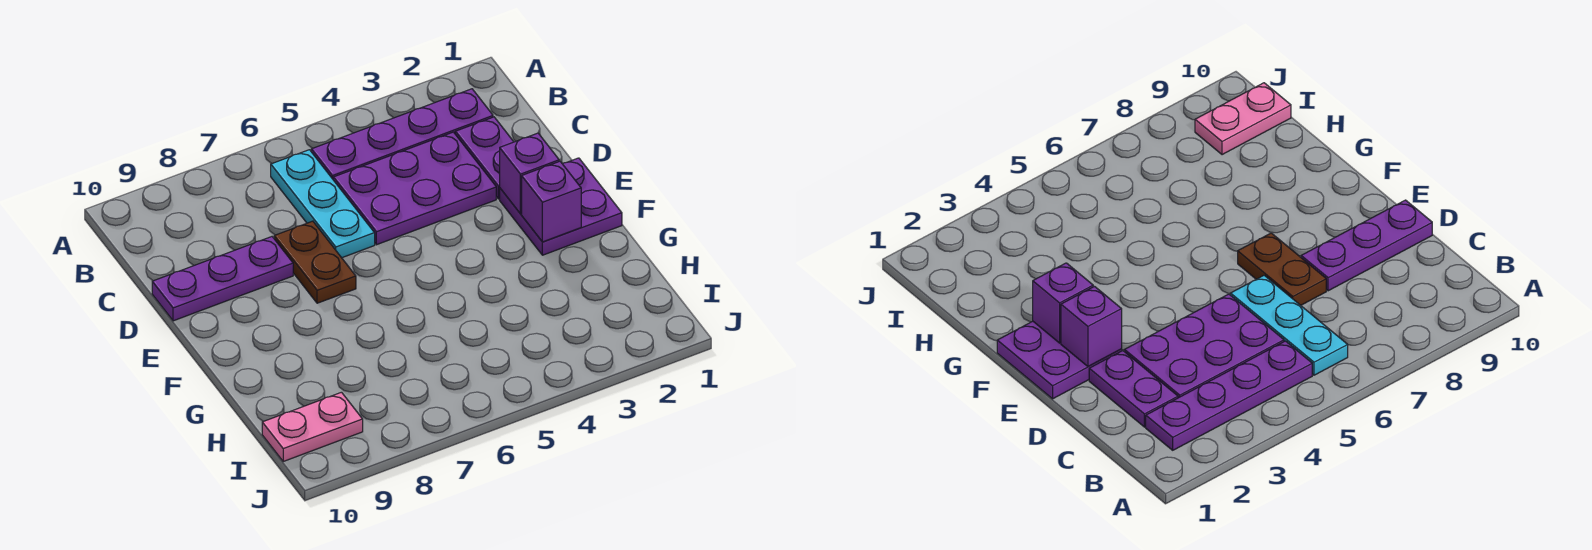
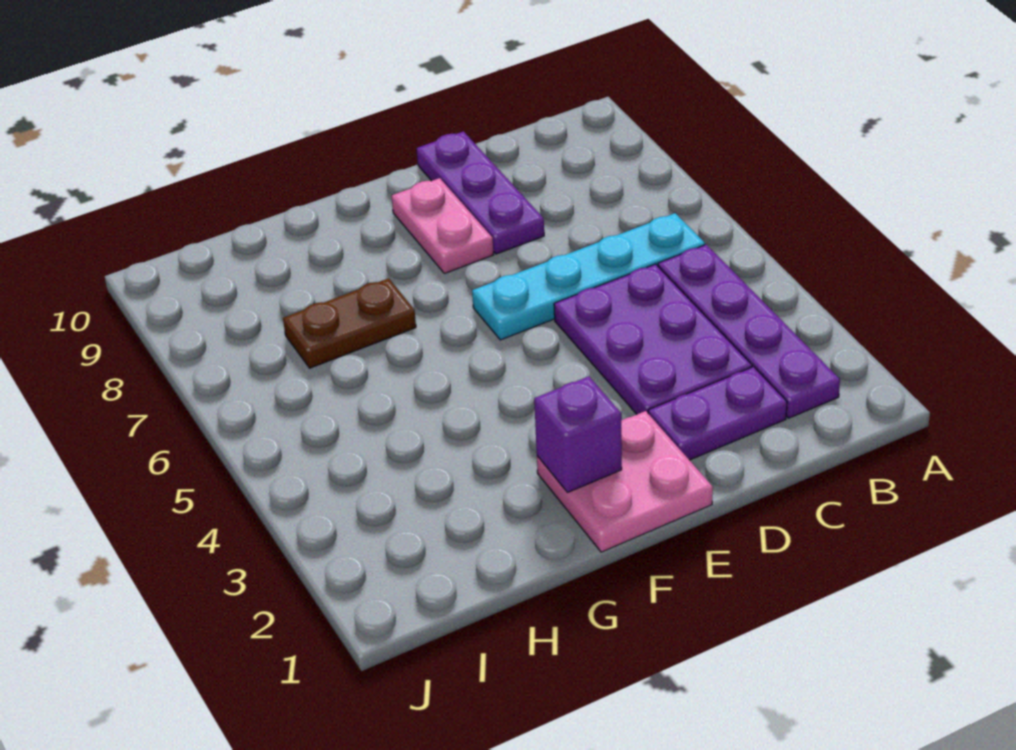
cyan plate B6:D6 level 1 -> cyan plate B6:E6 level 1
brown plate D7:E7 level 1 -> brown plate G7:H7 level 1
purple plate E1:F2 level 1 -> pink plate E1:F2 level 1
purple brick E2 level 2 -> none
pink plate I9:I10 level 1 -> pink plate E8:E9 level 1

